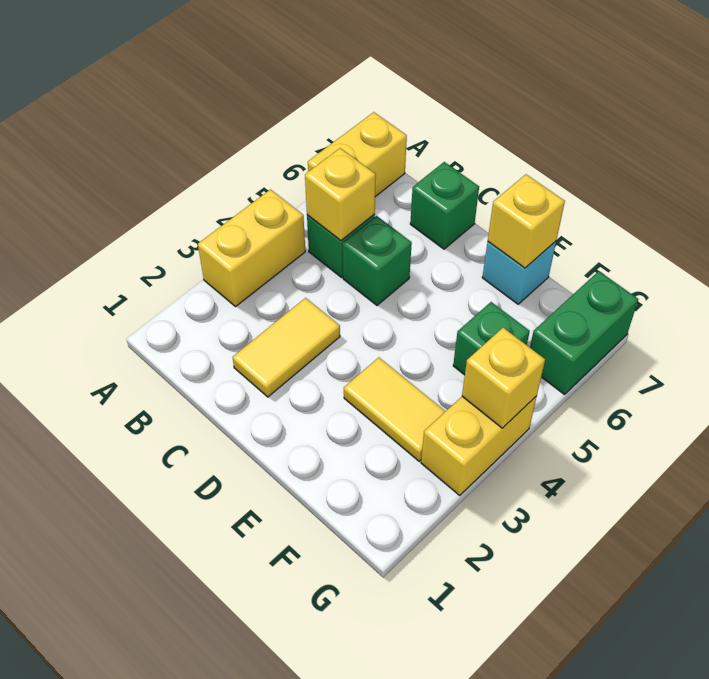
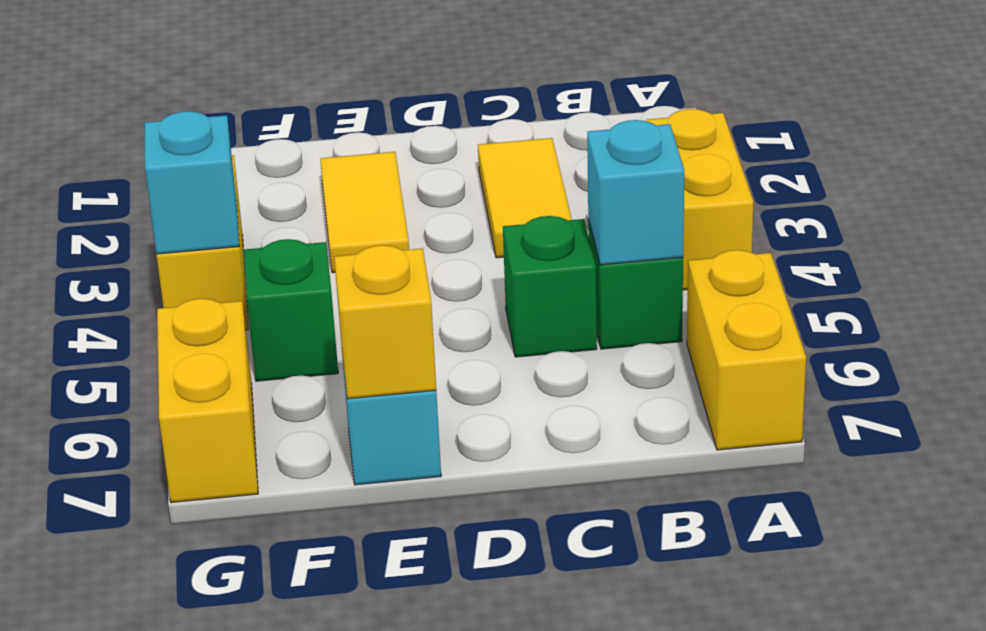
yellow brick B5 level 2 -> cyan brick B5 level 2
green brick C7 level 1 -> none
yellow tile E3:F3 level 1 -> yellow tile E2:E3 level 1
yellow brick G4 level 2 -> cyan brick G4 level 2
green brick G6:G7 level 1 -> yellow brick G6:G7 level 1

